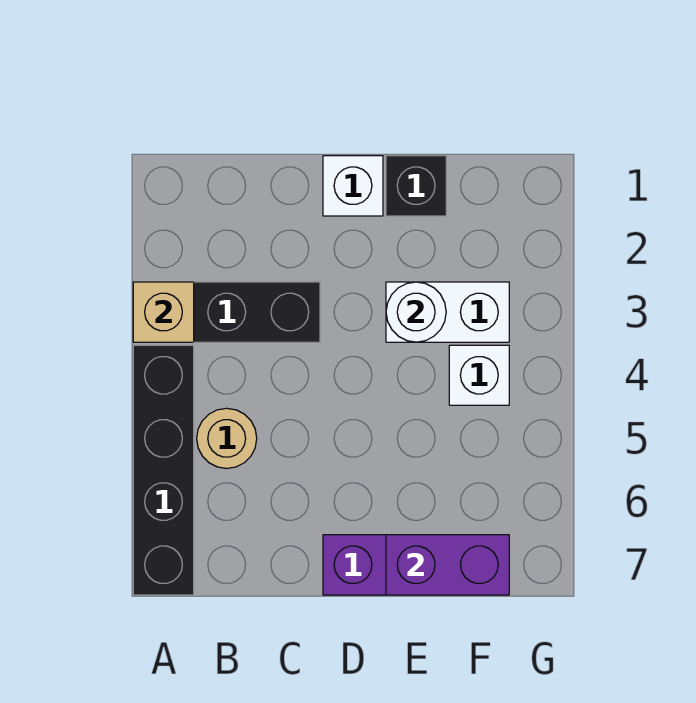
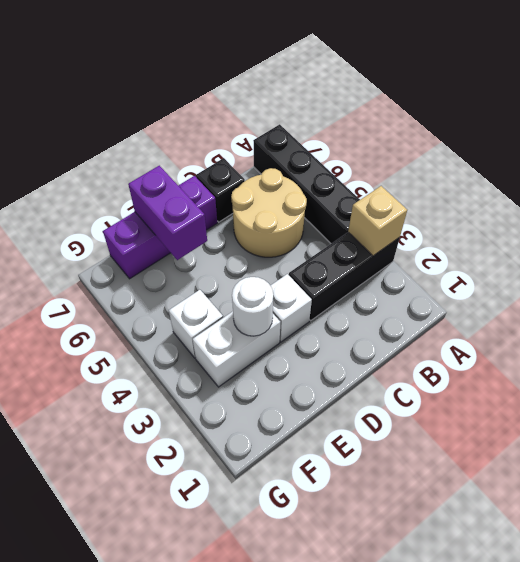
tan round brick B5 level 1 -> tan round brick B5:C6 level 1
white brick D1 level 1 -> white brick D3 level 1
black brick E1 level 1 -> black brick C7 level 1
purple brick E7:F7 level 2 -> purple brick E6:E7 level 2

